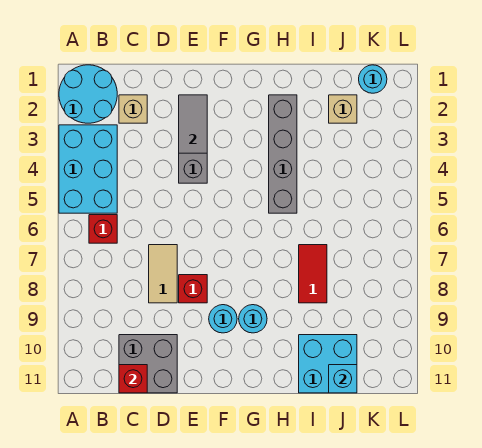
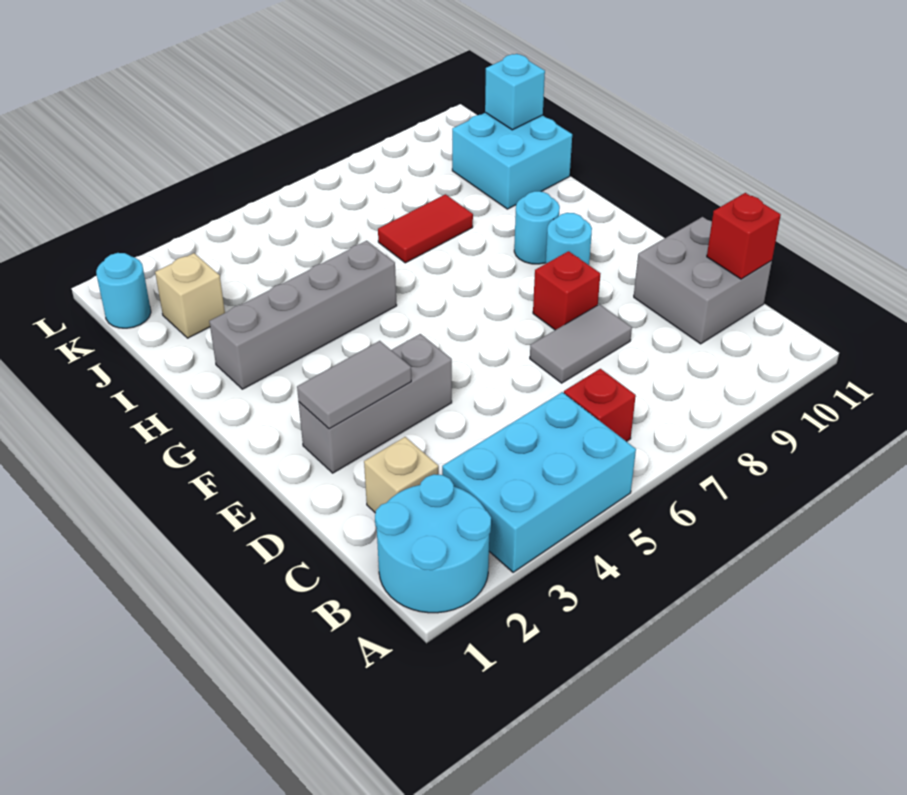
tan tile D7:D8 level 1 -> grey tile D7:D8 level 1

